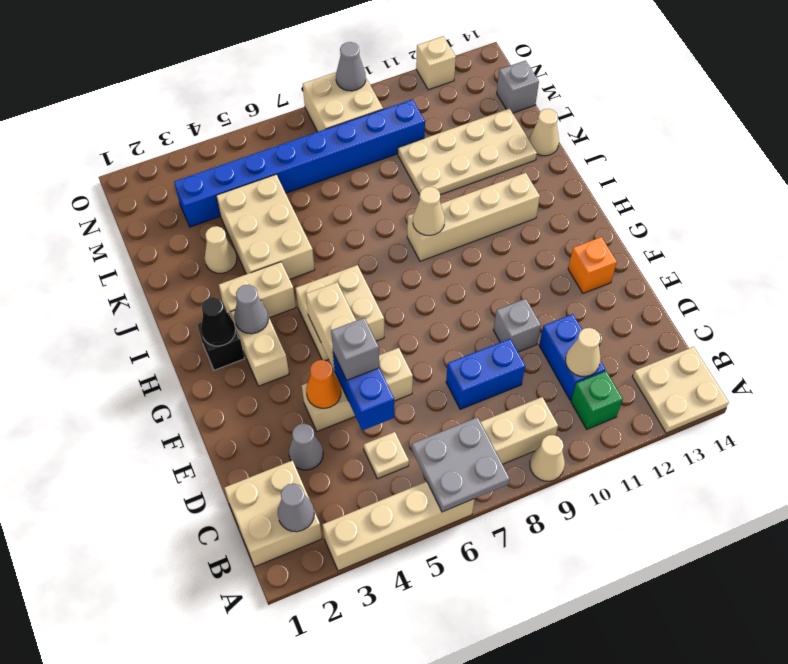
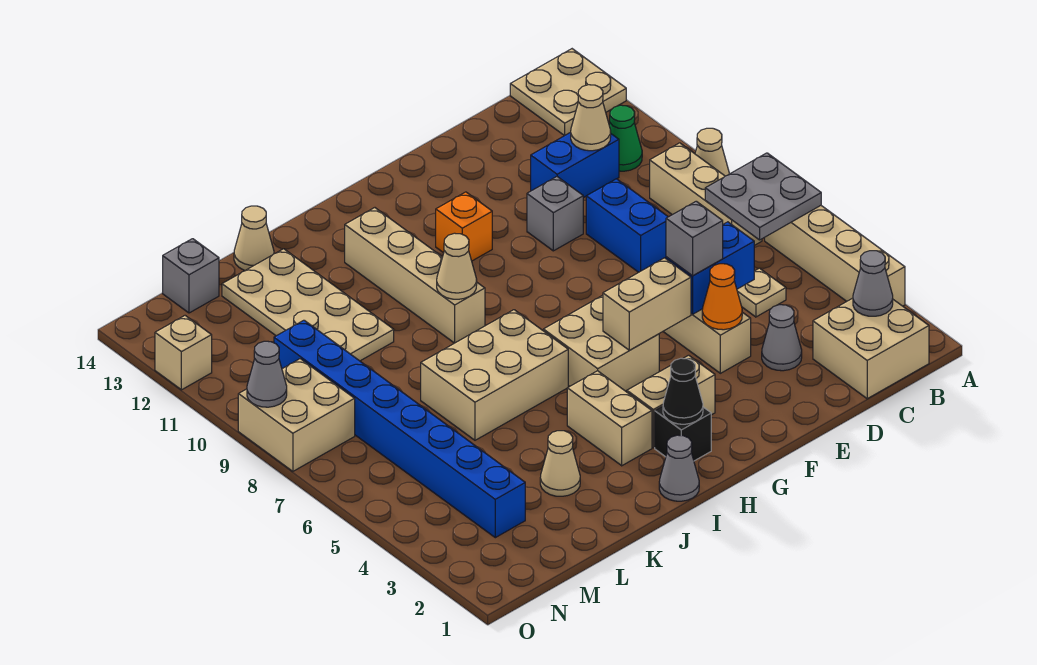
green brick B11 level 1 -> green cone B11 level 1
orange brick F13 level 1 -> orange brick G11 level 1
grey cone H3 level 2 -> grey cone I1 level 1
tan brick J4:L5 level 1 -> tan brick I6:K7 level 1

